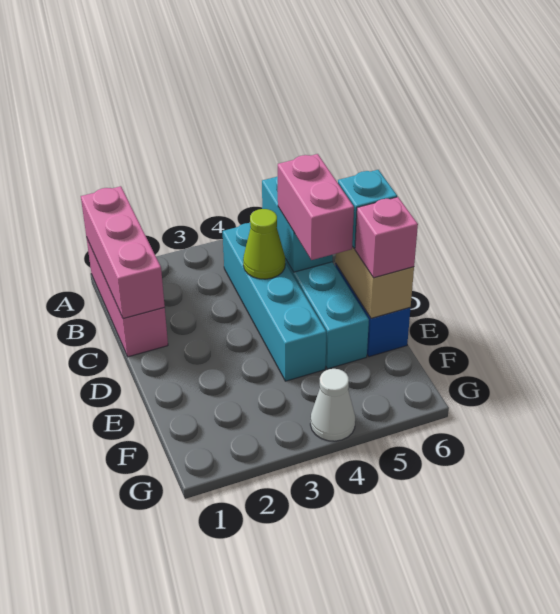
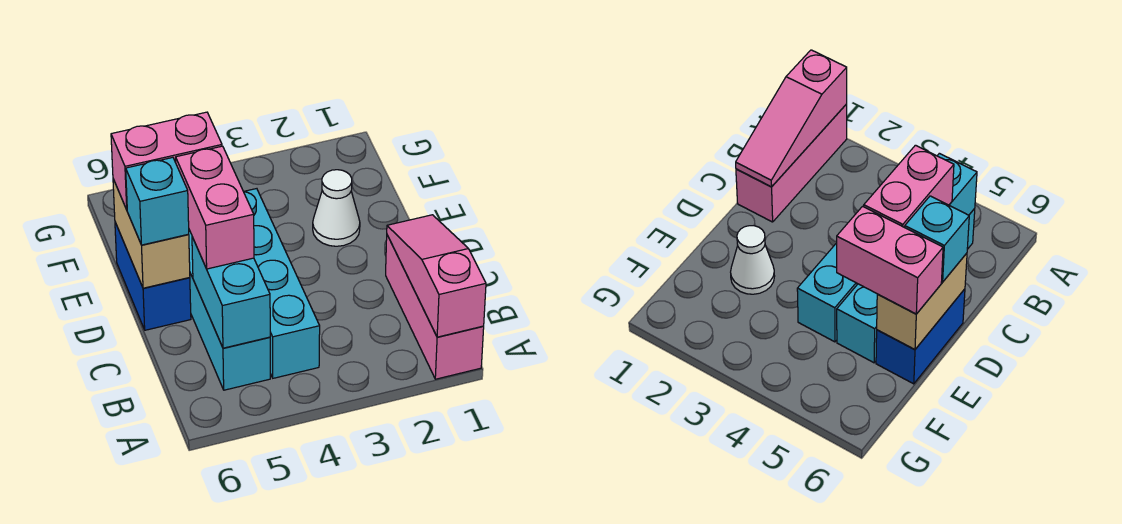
pink brick A1:C1 level 2 -> pink slope A1:C1 level 2 top A
lime cone C4 level 2 -> none
pink brick E6 level 3 -> pink brick E5:E6 level 3
white cone G4 level 1 -> white cone E2 level 1

